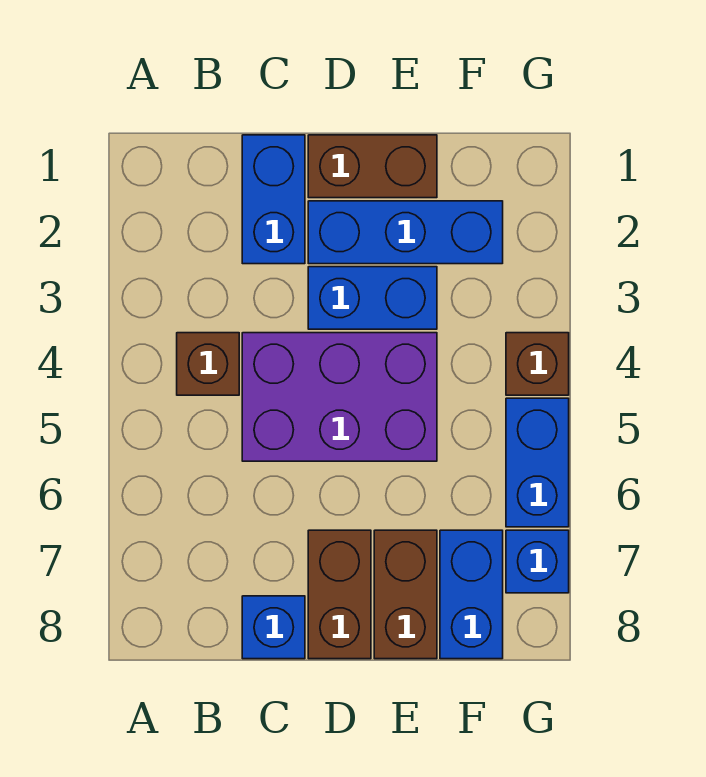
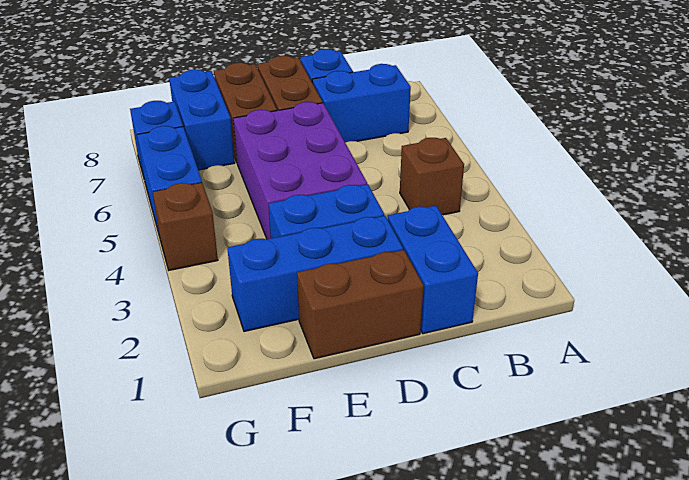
none -> blue brick B7:C7 level 1
purple brick C4:E5 level 1 -> purple brick D4:E6 level 1

